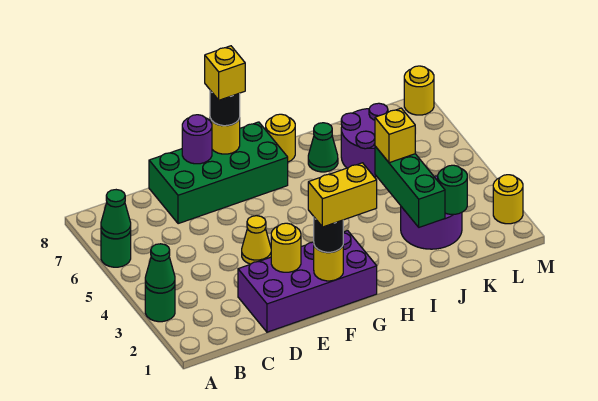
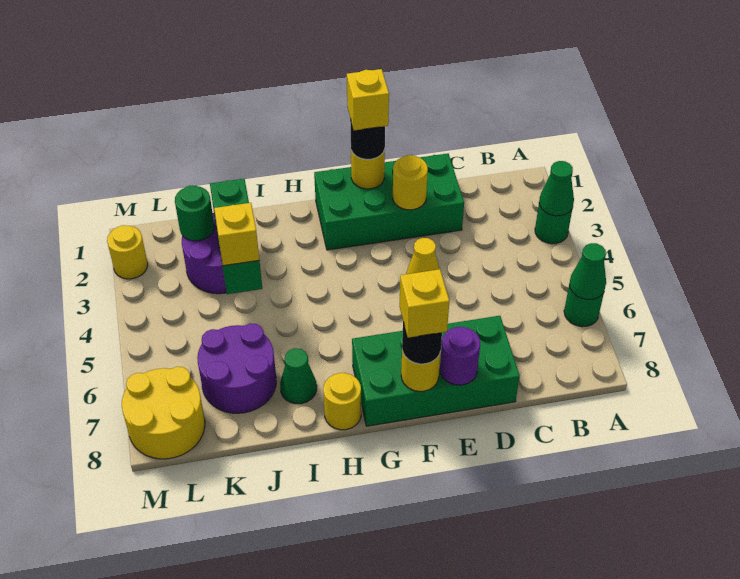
purple brick D1:G2 level 1 -> green brick D1:G2 level 1
yellow brick F1:G1 level 4 -> yellow brick F1 level 4
yellow round brick M8 level 1 -> yellow round brick L7:M8 level 1

